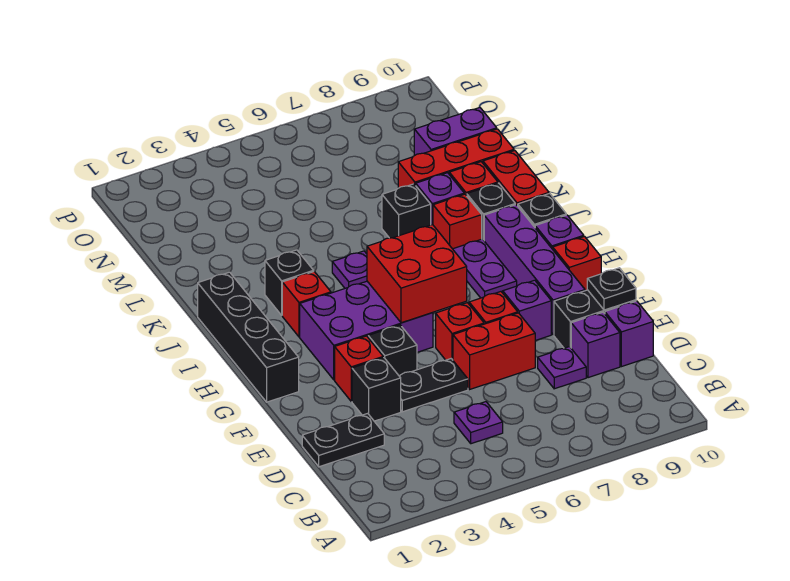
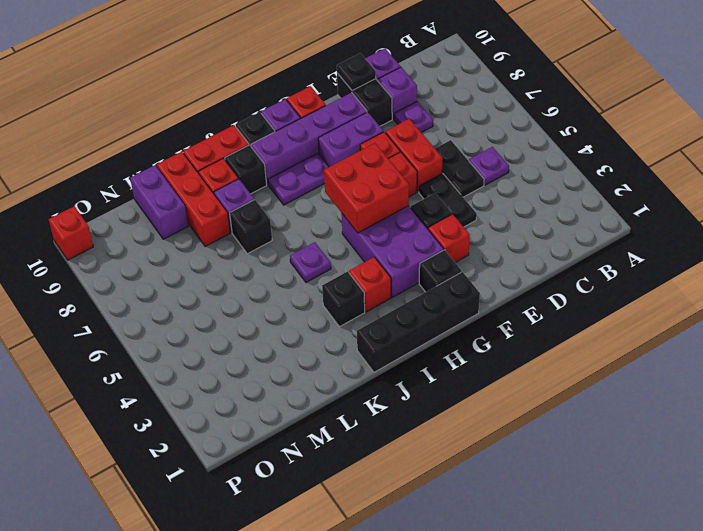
black plate D1:D2 level 1 -> black plate D5:D6 level 1
black brick E3 level 1 -> black brick G2 level 1
purple brick F8 level 1 -> purple brick F8:G8 level 1
red brick J8 level 1 -> red brick P10 level 1

